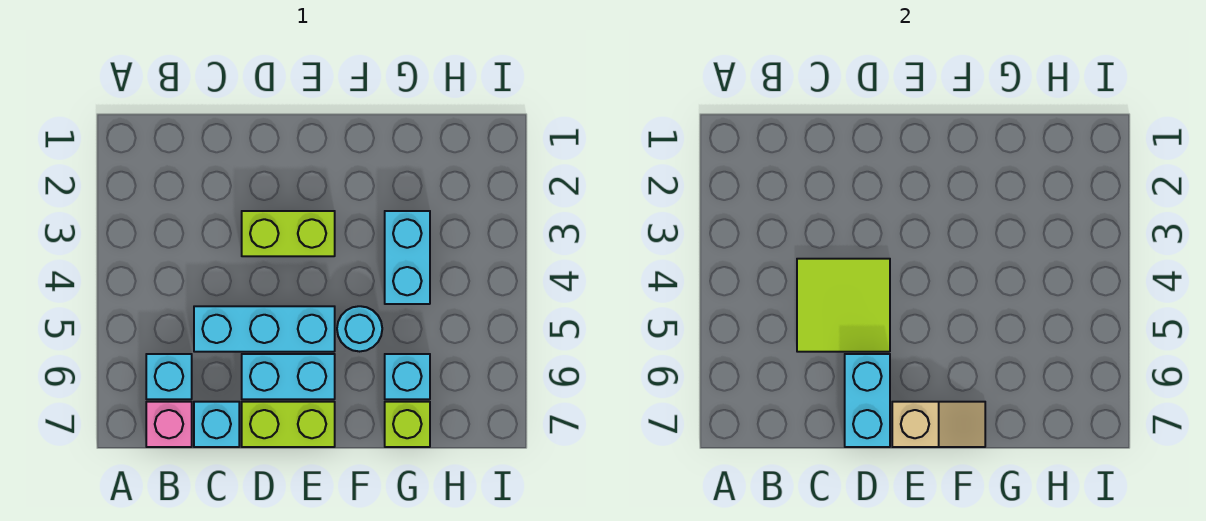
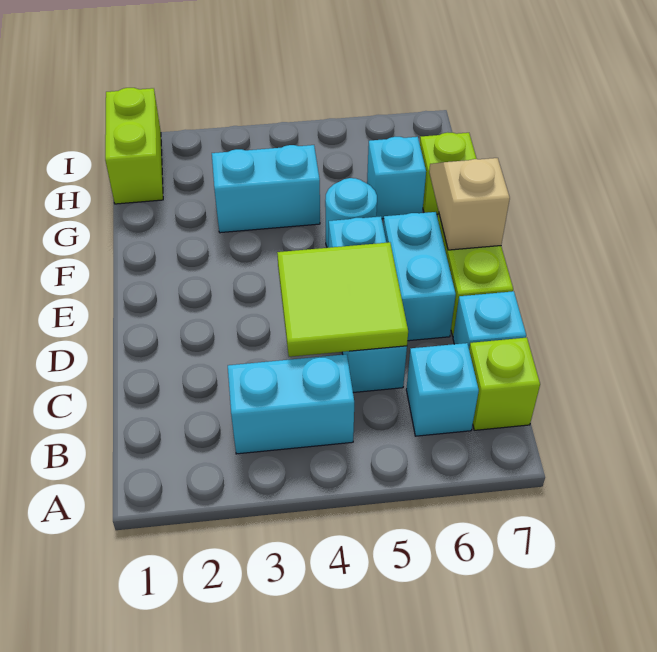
pink brick B7 level 1 -> lime brick B7 level 1
lime brick D3:E3 level 1 -> lime brick H1:I1 level 1
cyan brick D6:D7 level 2 -> cyan brick B3:B4 level 1

